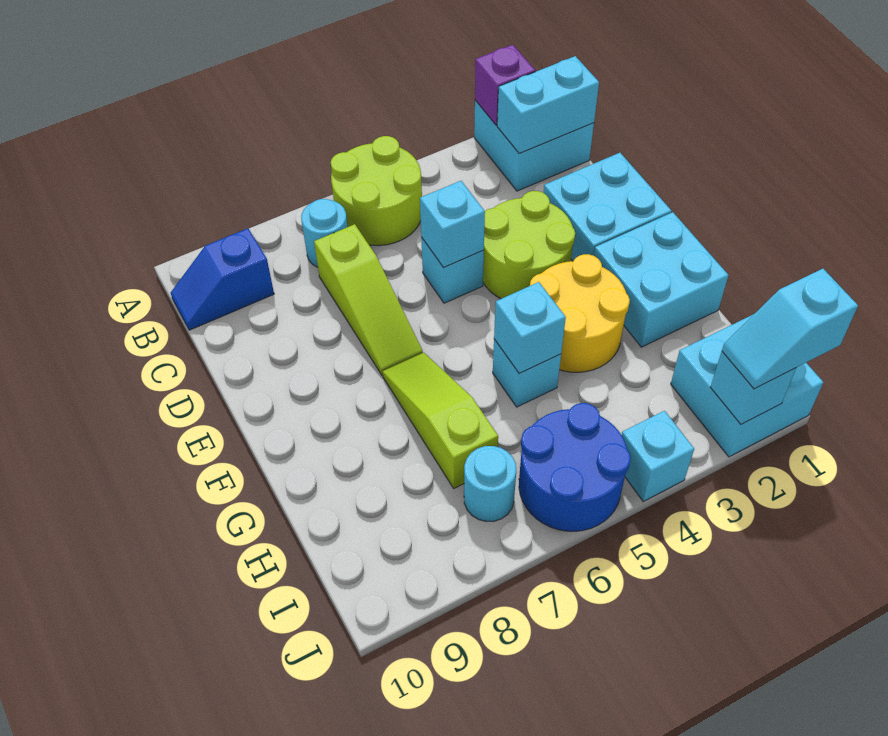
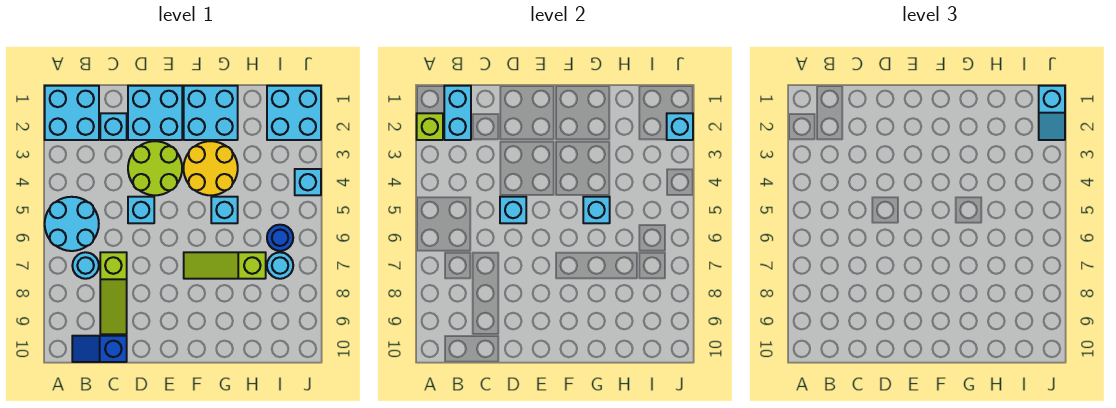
purple brick A2 level 2 -> lime brick A2 level 2
lime round brick A5:B6 level 1 -> cyan round brick A5:B6 level 1
blue slope B9:B10 level 1 top 9 -> blue slope B10:C10 level 1 top C
none -> cyan brick C2 level 1
lime slope C7:E7 level 1 top C -> lime slope C7:C9 level 1 top 7
blue round brick I5:J6 level 1 -> blue round brick I6 level 1

